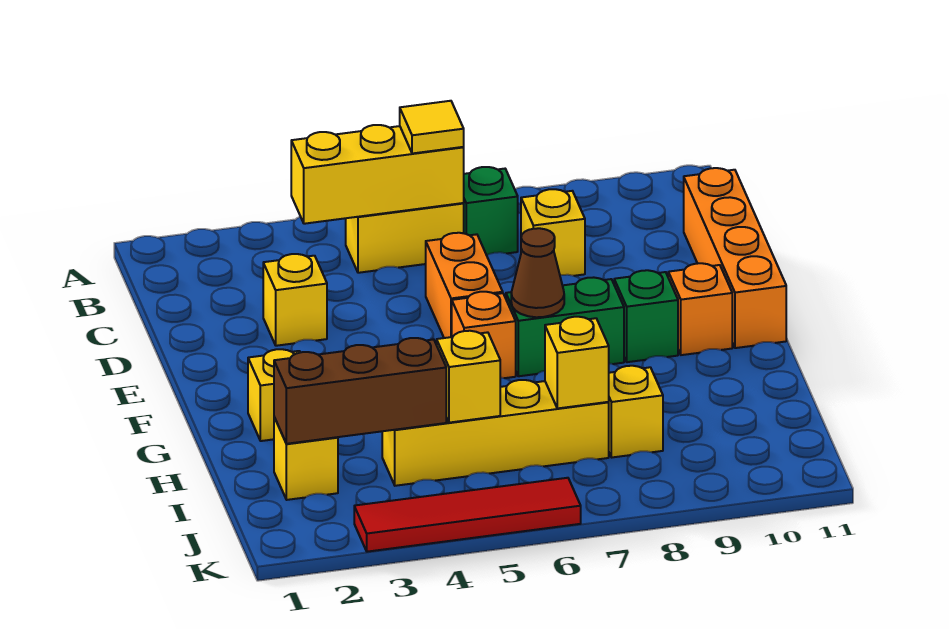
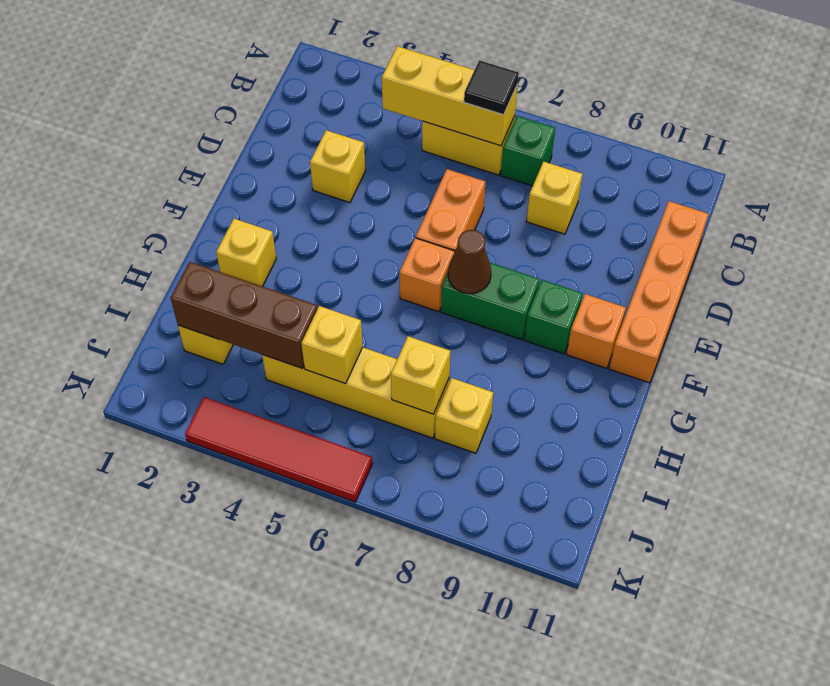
yellow tile B6 level 3 -> black tile B6 level 3

